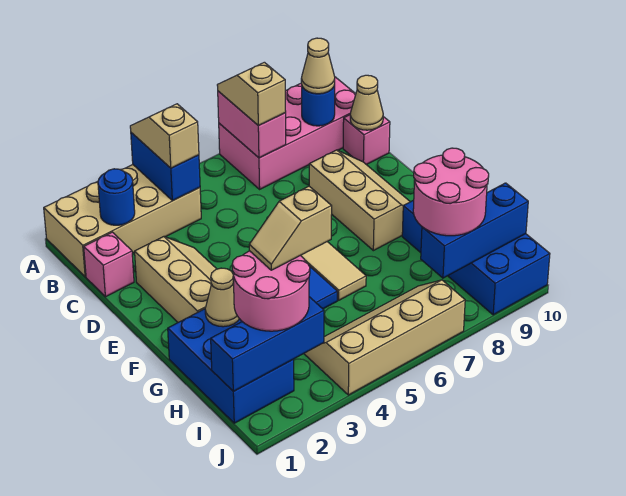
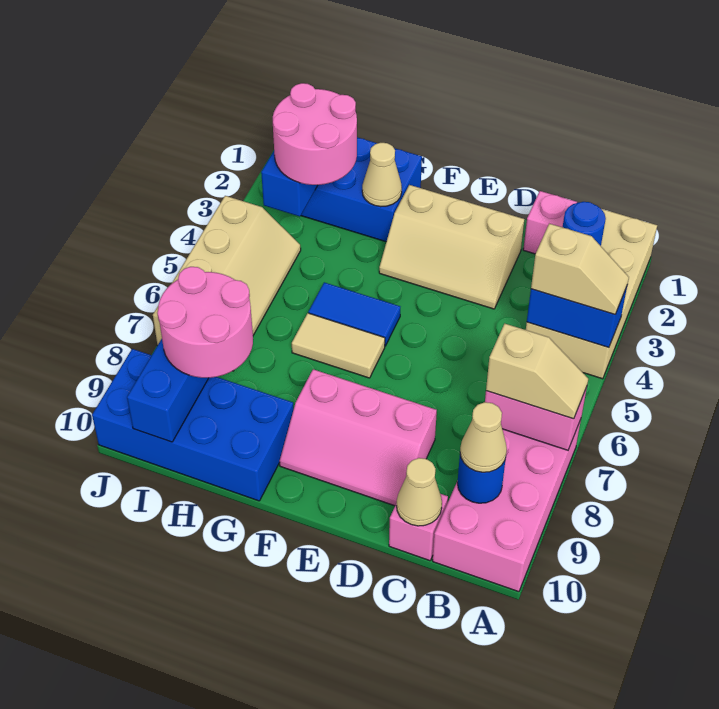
tan slope D8:F9 level 1 top 8 -> pink slope D8:F9 level 1 top 8
tan slope H3:H4 level 4 top 4 -> none

